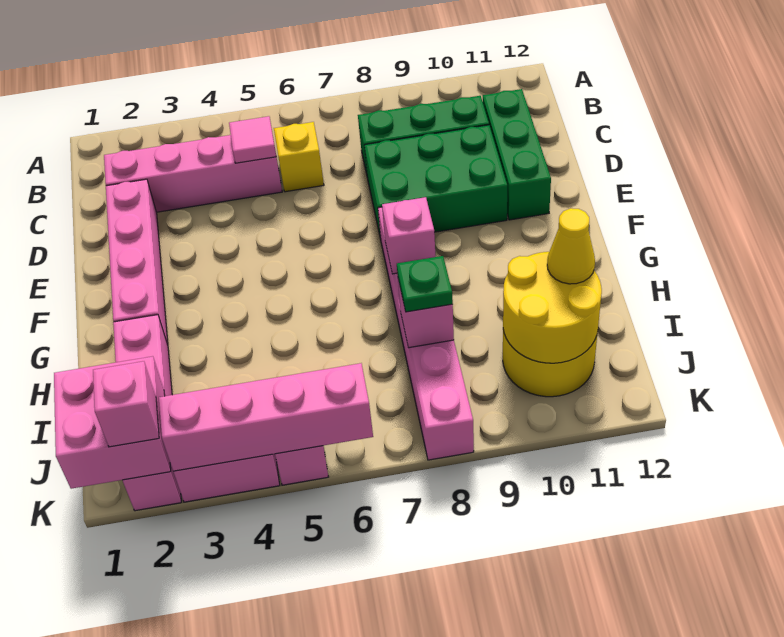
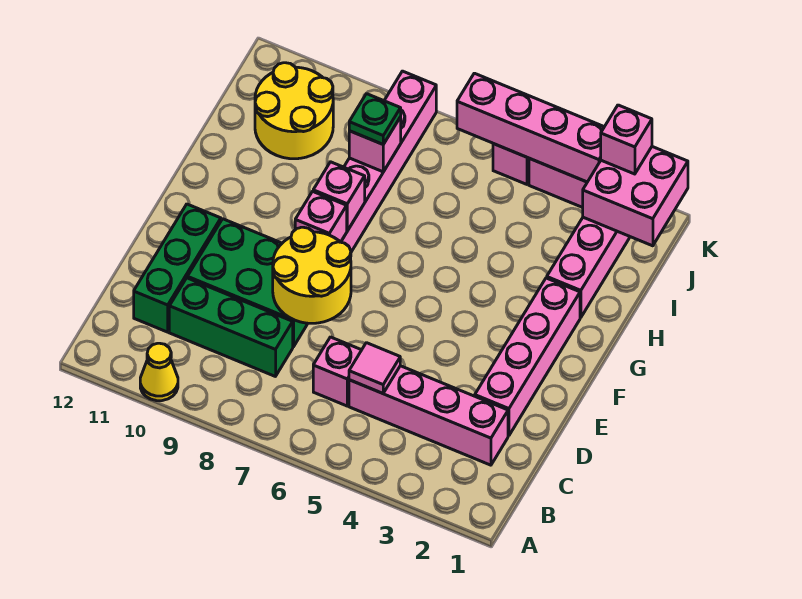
yellow brick C6 level 1 -> pink brick C6 level 1
none -> pink brick F8 level 2
yellow round brick I10:J11 level 2 -> yellow round brick D7:E8 level 2
yellow cone I11 level 3 -> yellow cone A10 level 1

